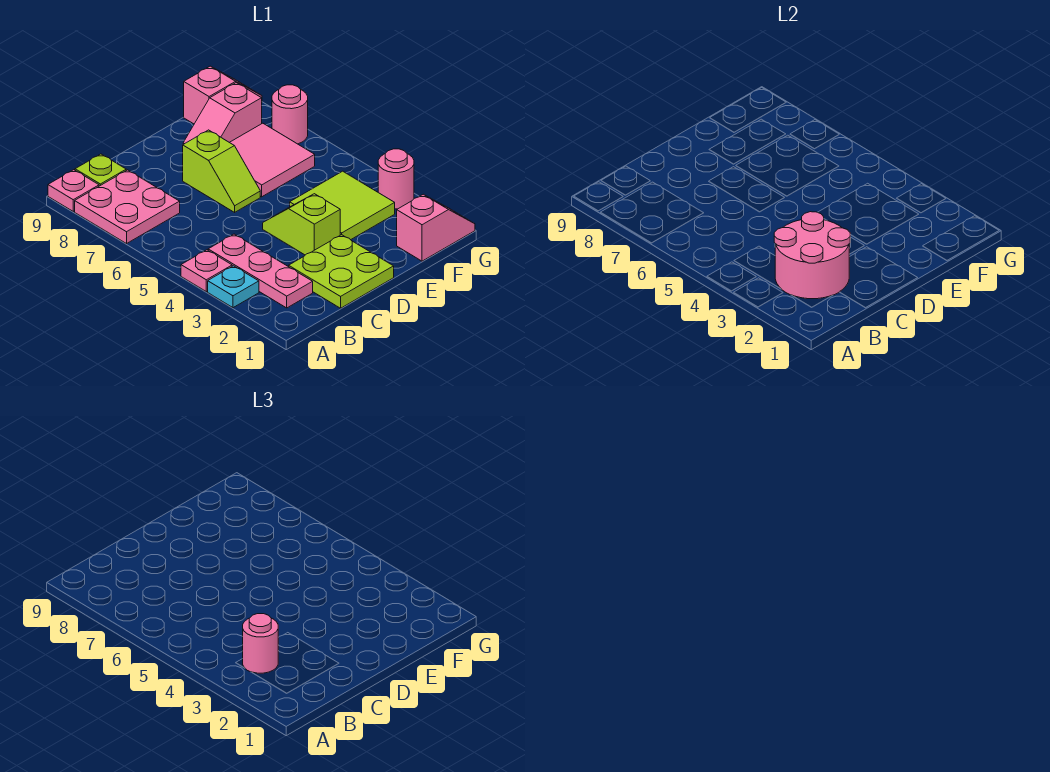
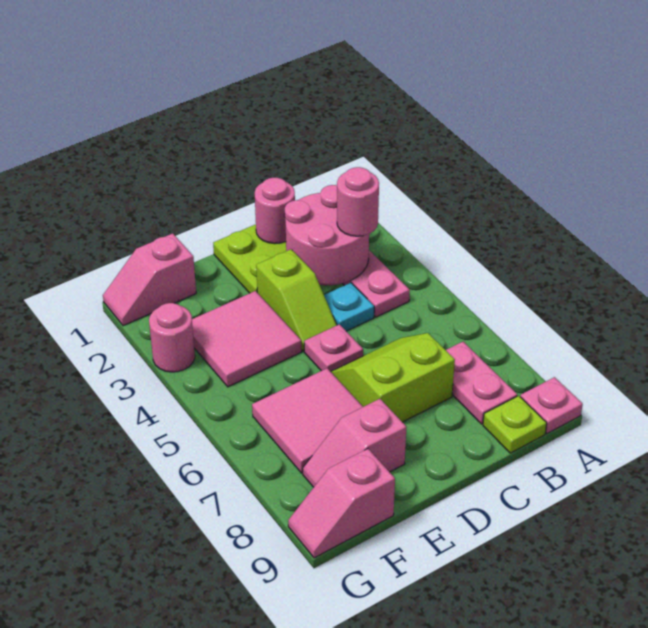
cyan plate A3 level 1 -> cyan plate C4 level 1
pink plate A4 level 1 -> pink plate D5 level 1
pink plate A7:B8 level 1 -> pink plate B7:B8 level 1
lime slope D6:D7 level 1 top 7 -> lime slope C6:D7 level 1 top 7
lime tile E3:F4 level 1 -> pink tile E3:F4 level 1
pink slope E8:F8 level 1 top F -> pink slope E8:F8 level 1 top E
pink round brick G7 level 1 -> pink round brick C1 level 2

